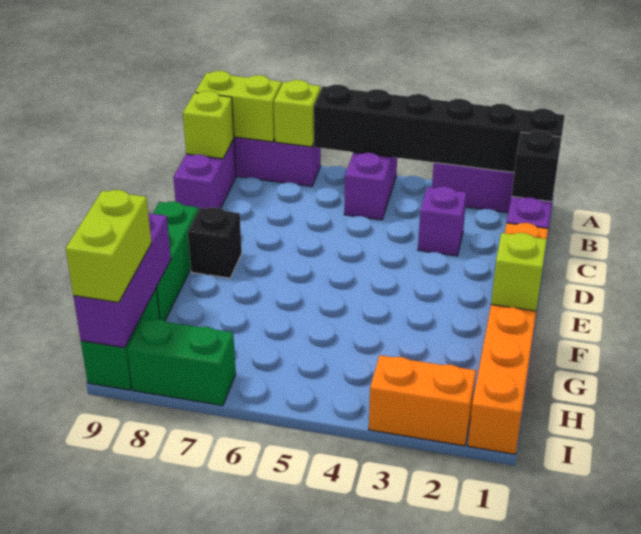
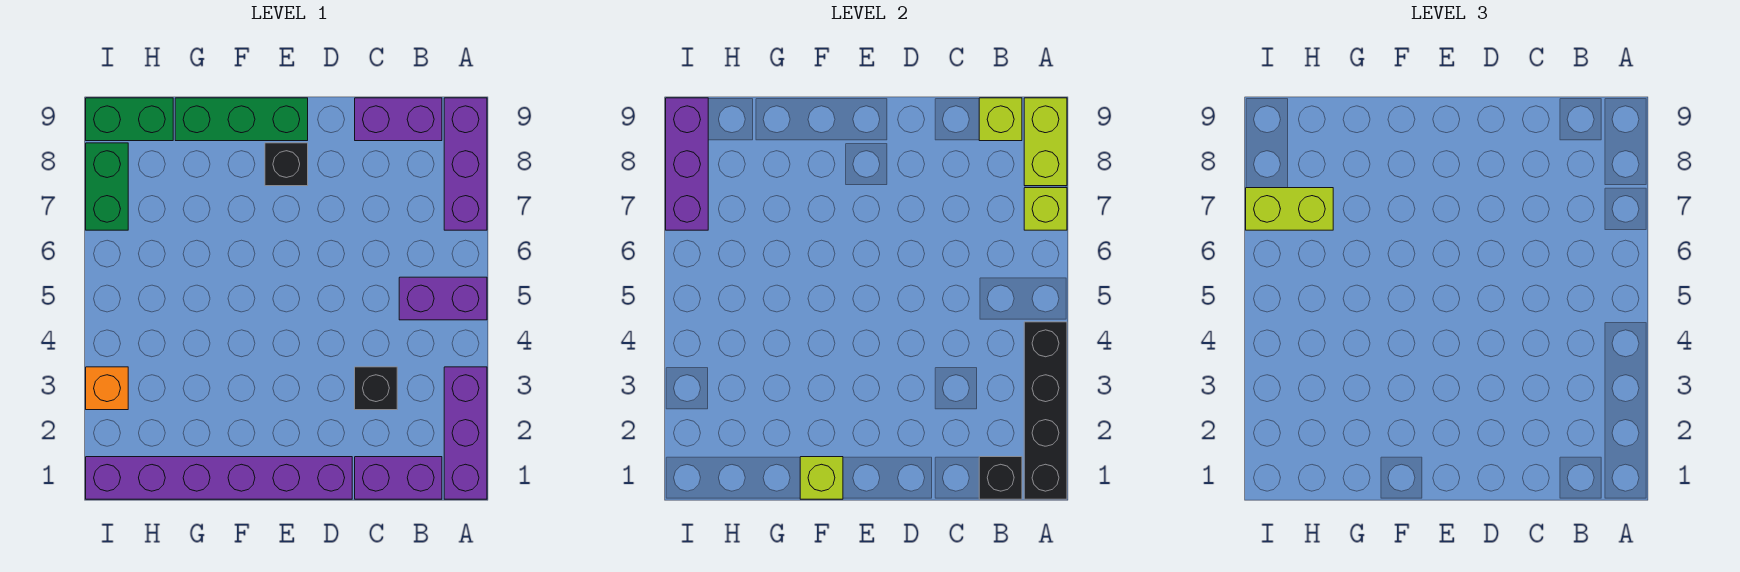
black brick A1:A6 level 2 -> black brick A1:A4 level 2
purple brick C3 level 1 -> black brick C3 level 1
orange brick D1:I1 level 1 -> purple brick D1:I1 level 1
purple brick G9:I9 level 2 -> purple brick I7:I9 level 2
lime brick H9:I9 level 3 -> lime brick H7:I7 level 3
orange brick I2:I3 level 1 -> orange brick I3 level 1

